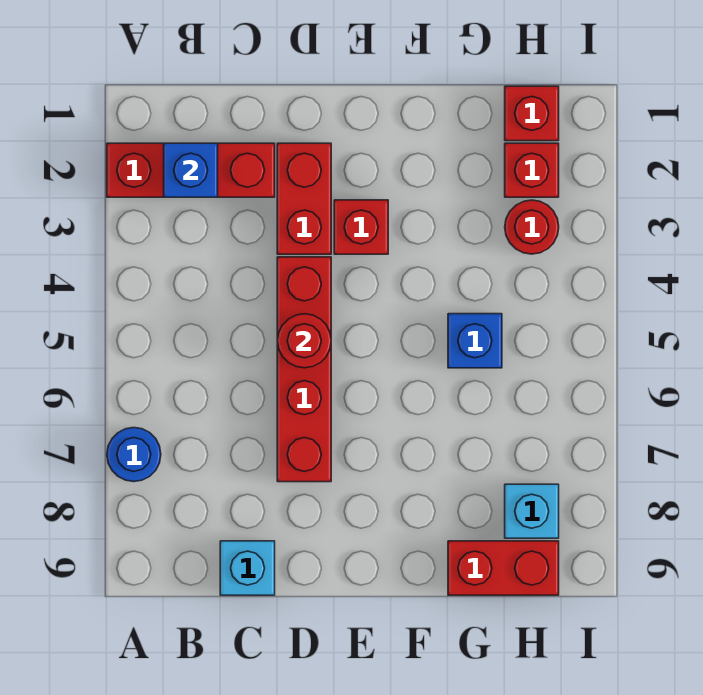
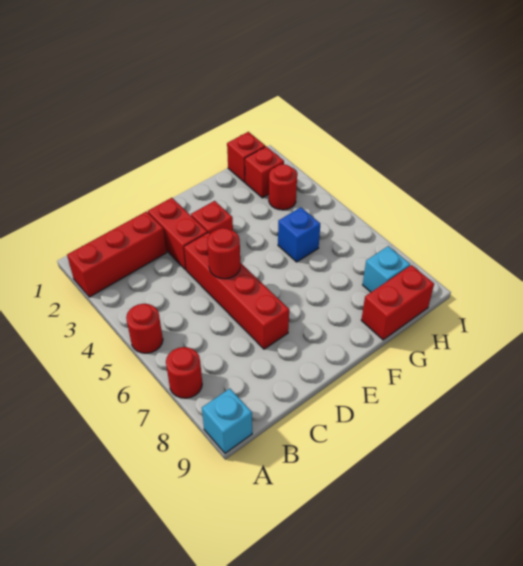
none -> red round brick A5 level 1
blue round brick A7 level 1 -> red round brick A7 level 1
blue brick B2 level 2 -> none
cyan brick C9 level 1 -> cyan brick A9 level 1

